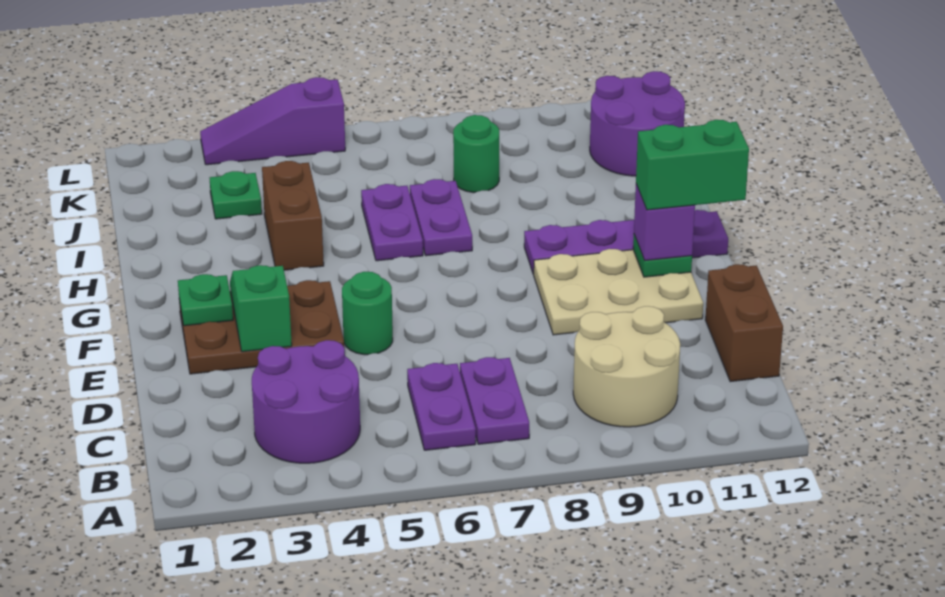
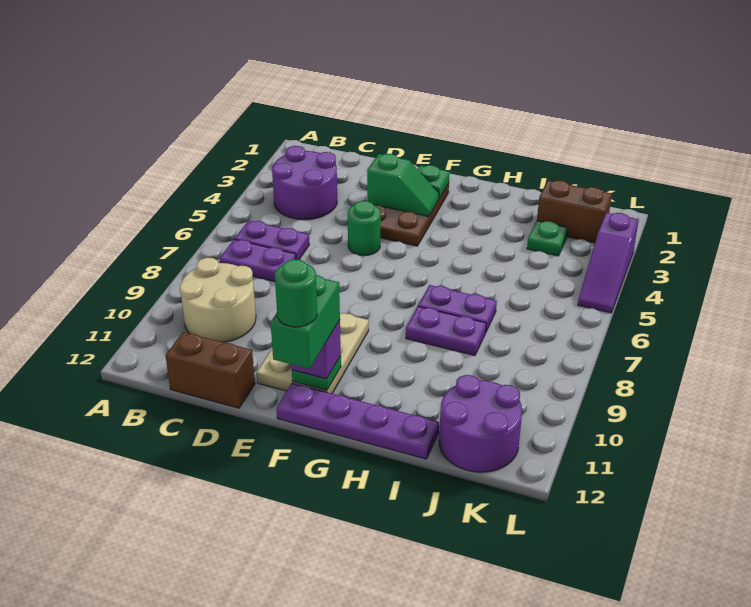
purple plate G9:G12 level 1 -> purple plate F12:I12 level 1
brown brick H4:I4 level 1 -> brown brick J2:K2 level 1
purple plate H6:I6 level 1 -> purple plate H8:I8 level 1
green round brick J8 level 1 -> green round brick F12 level 5
purple slope L3:L5 level 1 top 5 -> purple slope L3:L5 level 1 top 3

